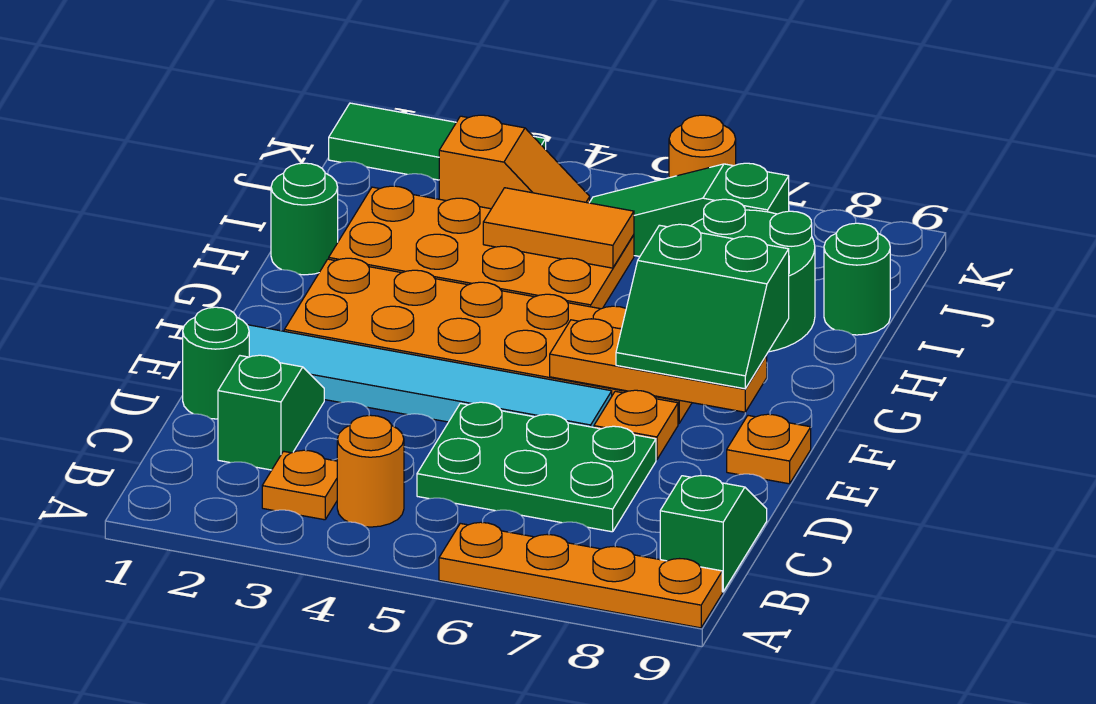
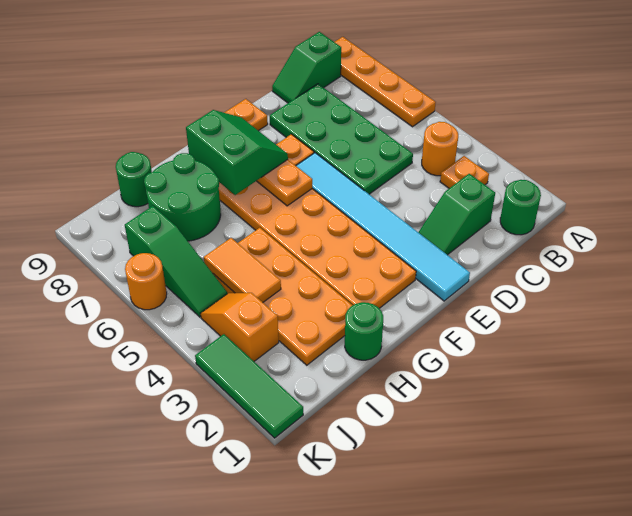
green plate C5:D7 level 1 -> green plate C5:D8 level 1
green round brick D1 level 1 -> green round brick B1 level 1

